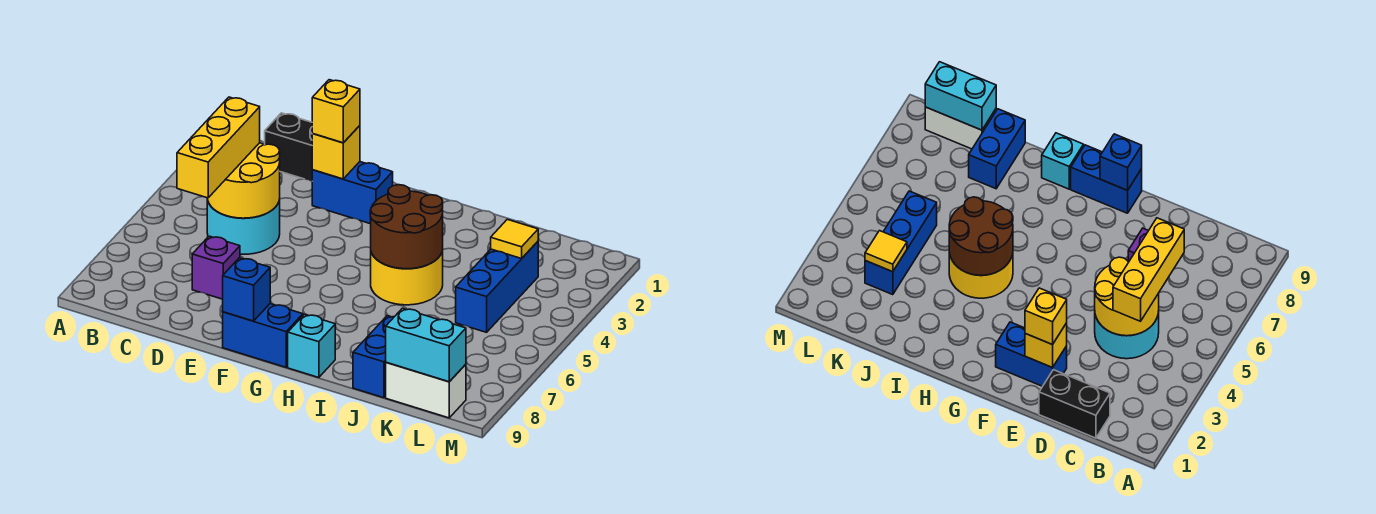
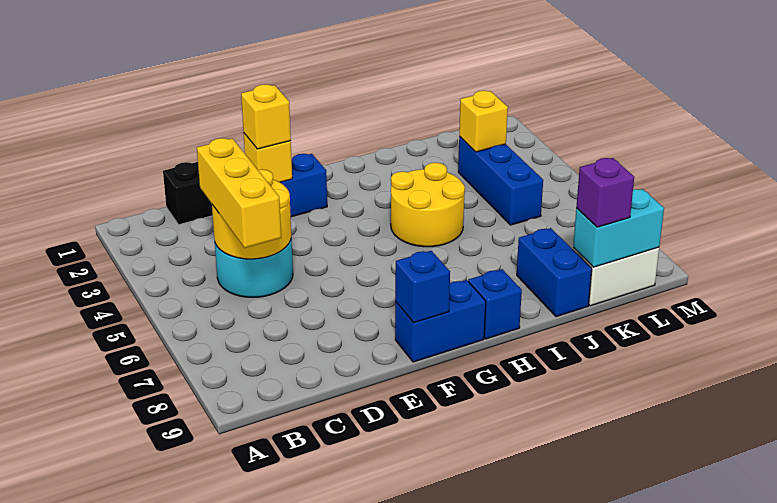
purple brick D7 level 1 -> purple brick K9 level 3
brown round brick H4:I5 level 2 -> none
cyan brick H9 level 1 -> blue brick H9 level 1
yellow tile K3 level 2 -> yellow brick K3 level 2

